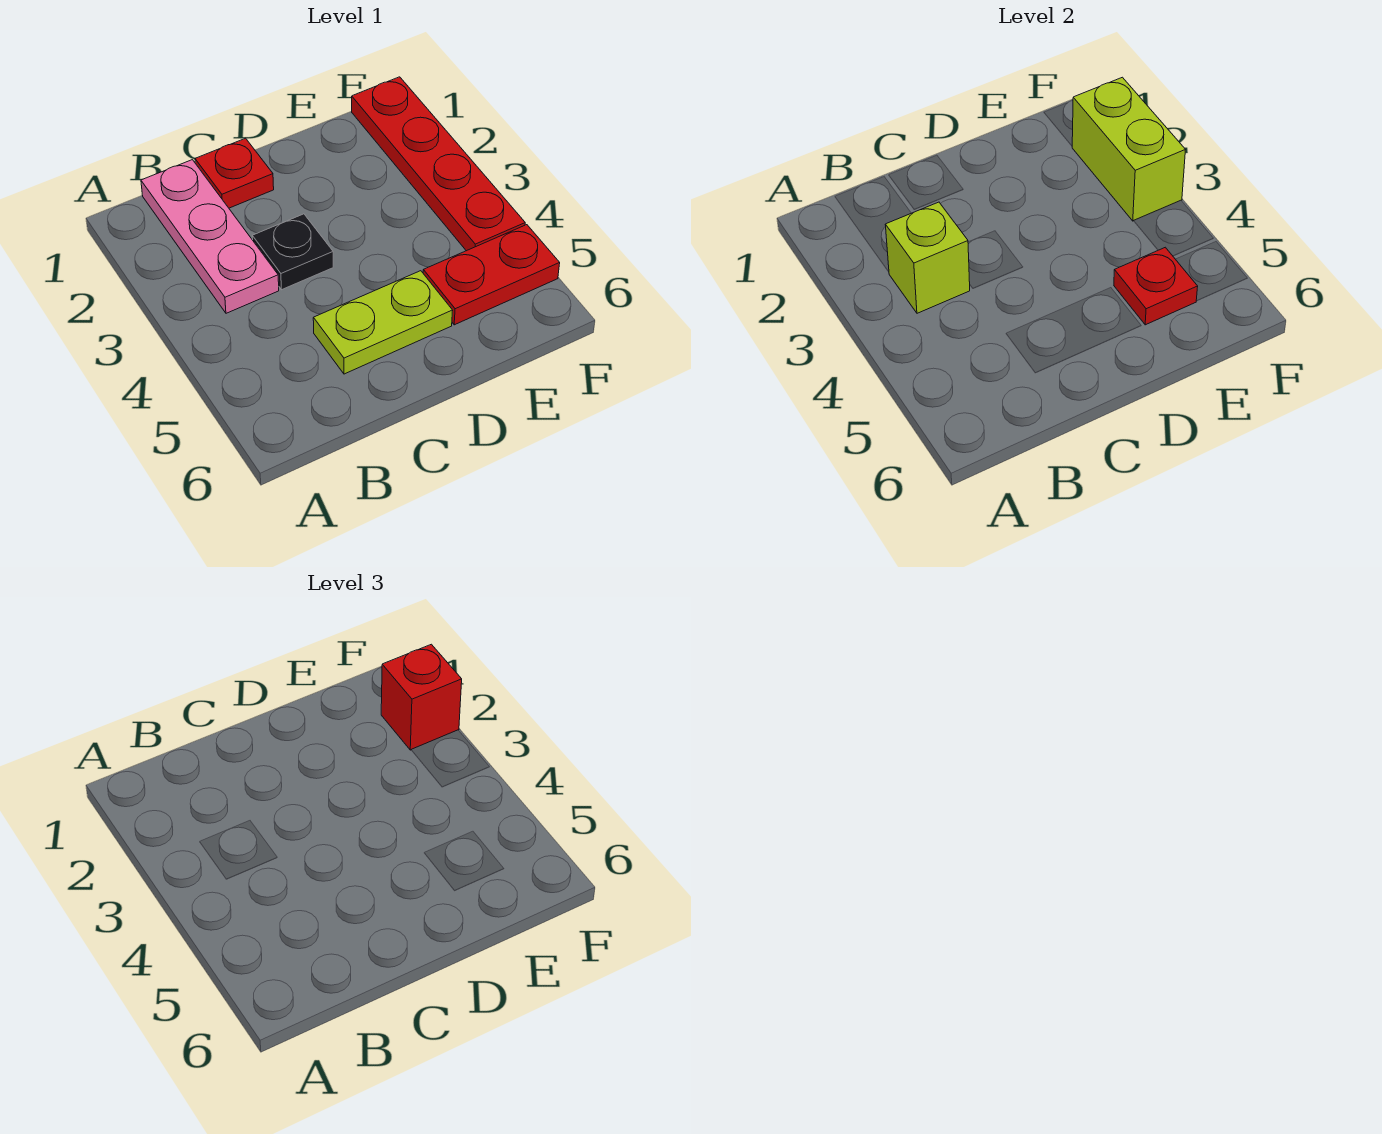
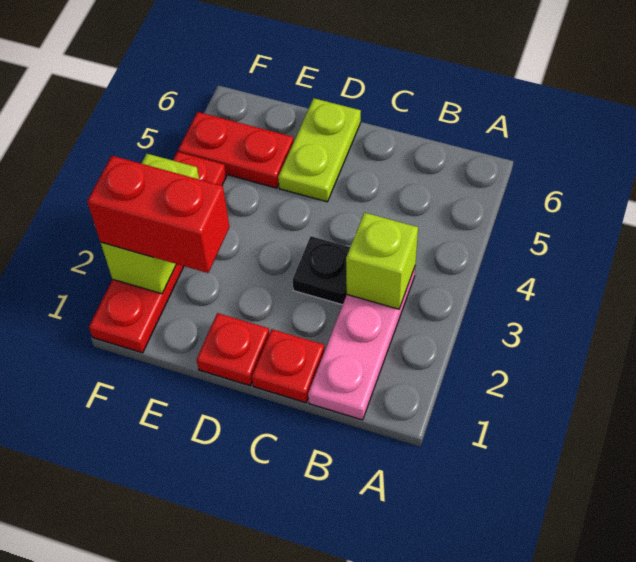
lime plate C5:D5 level 1 -> lime plate D5:D6 level 1
red plate E5 level 2 -> red plate D1 level 1
red brick F2 level 3 -> red brick E2:F2 level 3

